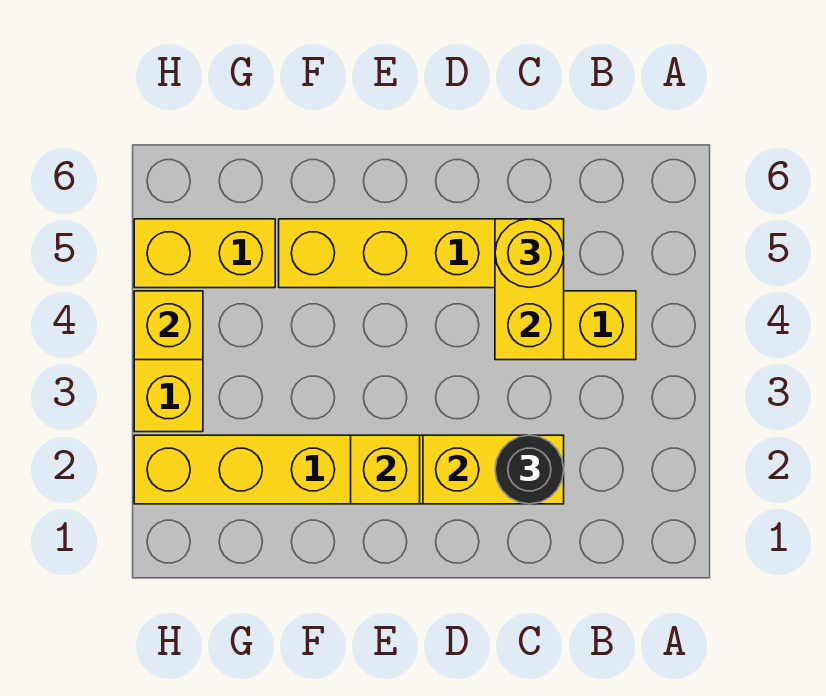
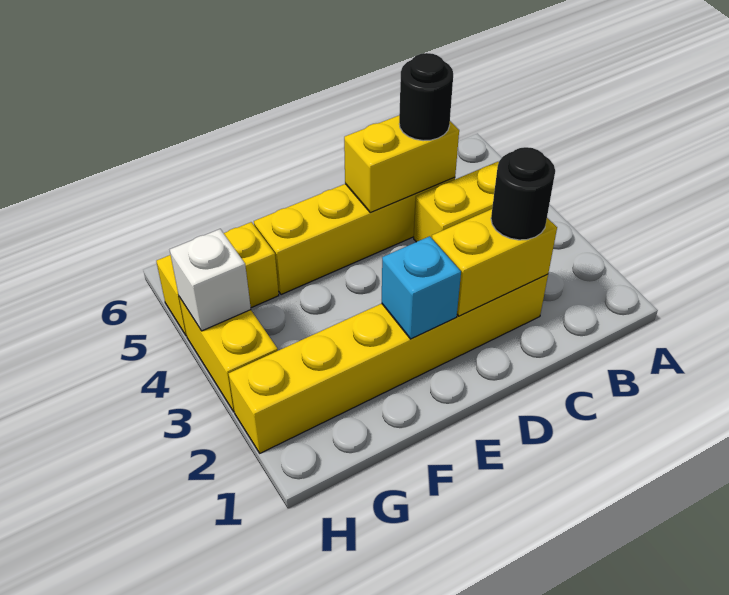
yellow brick C4:C5 level 2 -> yellow brick C5:D5 level 2
yellow round brick C5 level 3 -> black round brick C5 level 3
yellow brick E2 level 2 -> cyan brick E2 level 2
yellow brick H4 level 2 -> white brick H4 level 2

